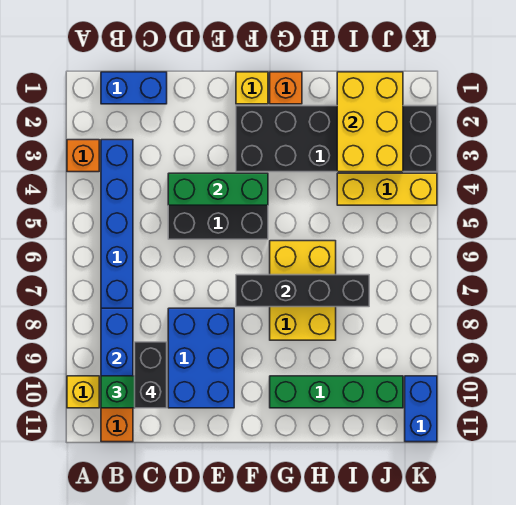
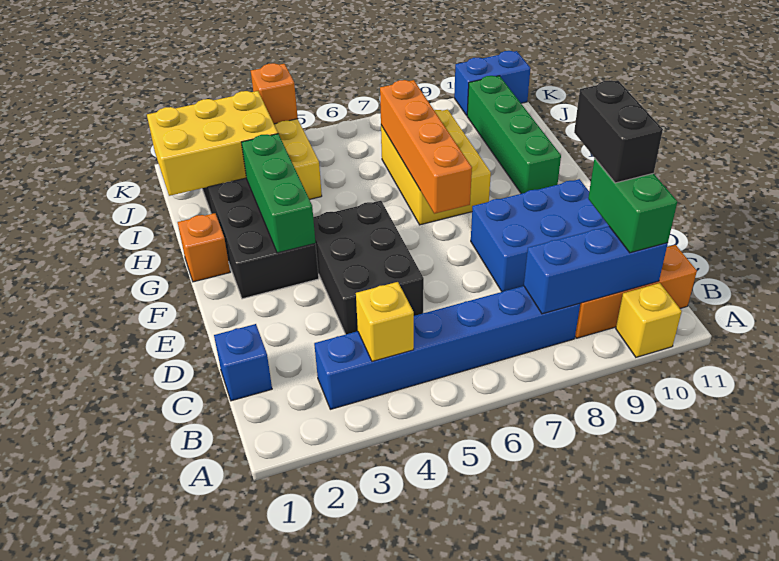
orange brick A3 level 1 -> orange brick K4 level 2
blue brick B1:C1 level 1 -> blue brick C1 level 1
black brick C9:C10 level 4 -> black brick C10:D10 level 4
green brick D4:F4 level 2 -> green brick F3:H3 level 2
yellow brick F1 level 1 -> yellow brick B4 level 2
black brick F7:I7 level 2 -> orange brick F7:I7 level 2
yellow brick G6:H8 level 1 -> yellow brick G7:I8 level 1

